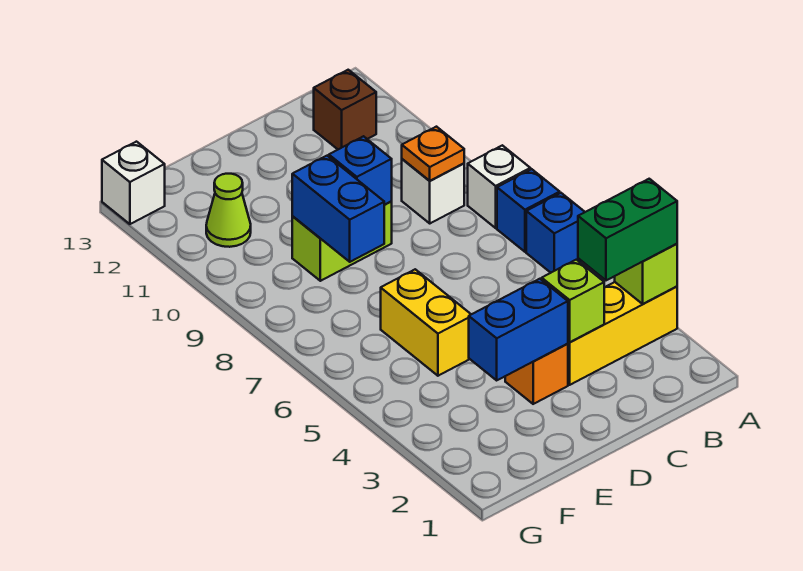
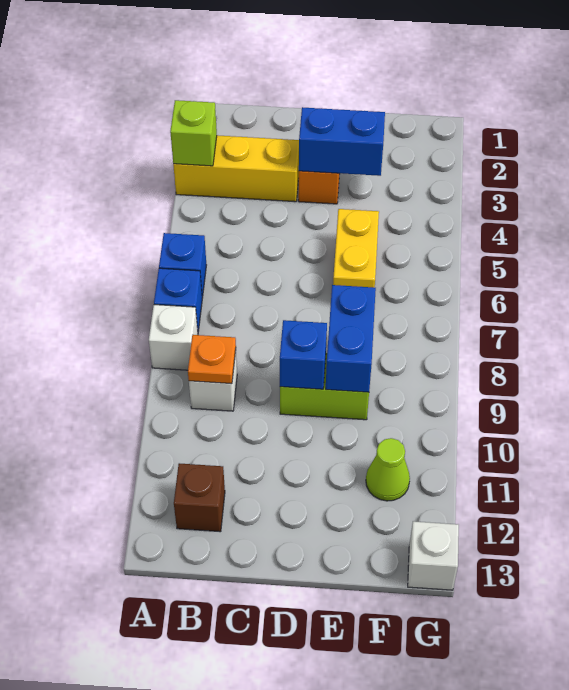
green brick A3:B3 level 3 -> none
lime brick C3 level 2 -> none

